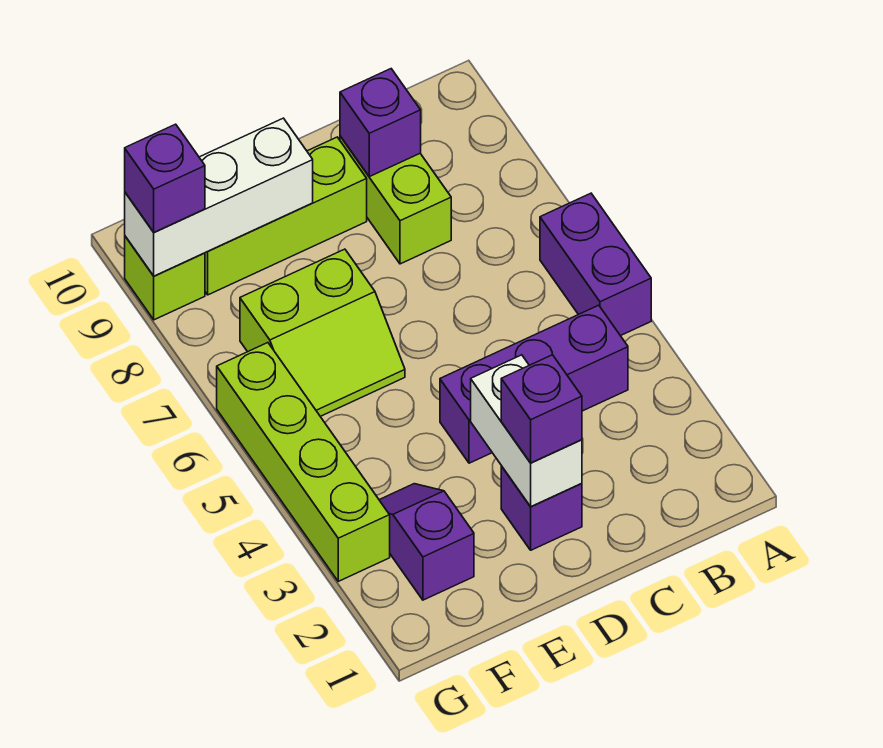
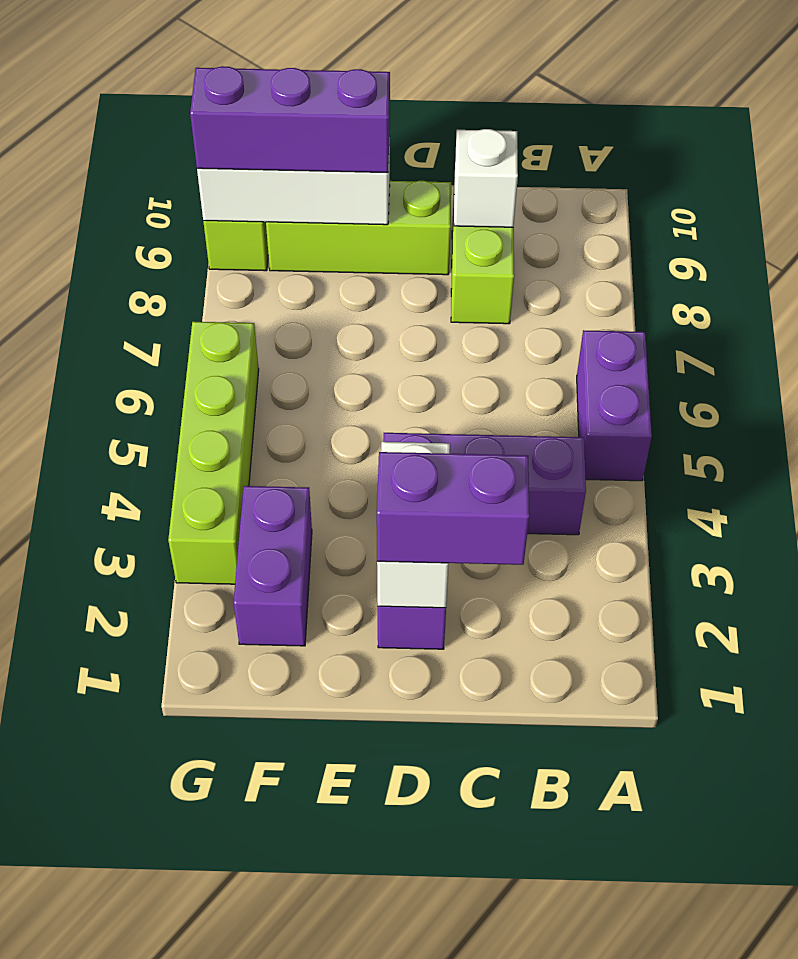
purple brick C9 level 2 -> white brick C9 level 2
purple brick D2 level 3 -> purple brick C2:D2 level 3
lime slope E6:F7 level 1 top 7 -> none
purple slope F2:F3 level 1 top 2 -> purple brick F2:F3 level 1
purple brick G9 level 3 -> purple brick E9:G9 level 3

